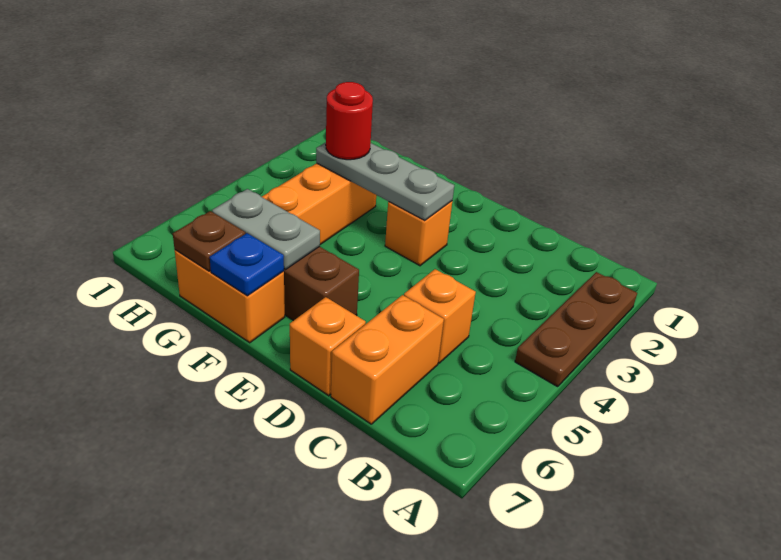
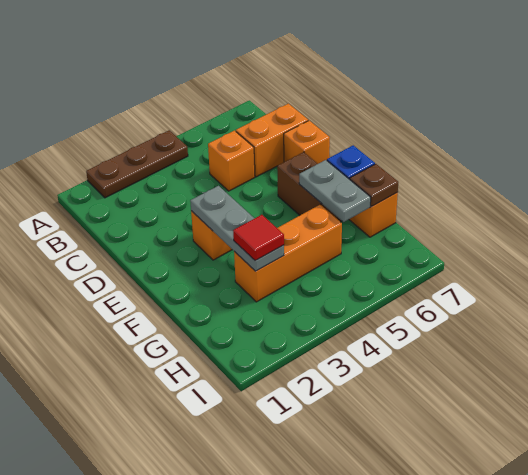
red round brick G3 level 3 -> red tile G3 level 3

